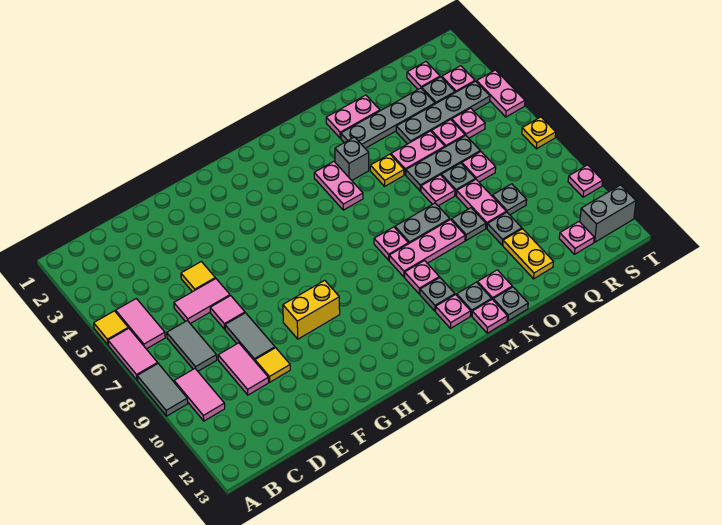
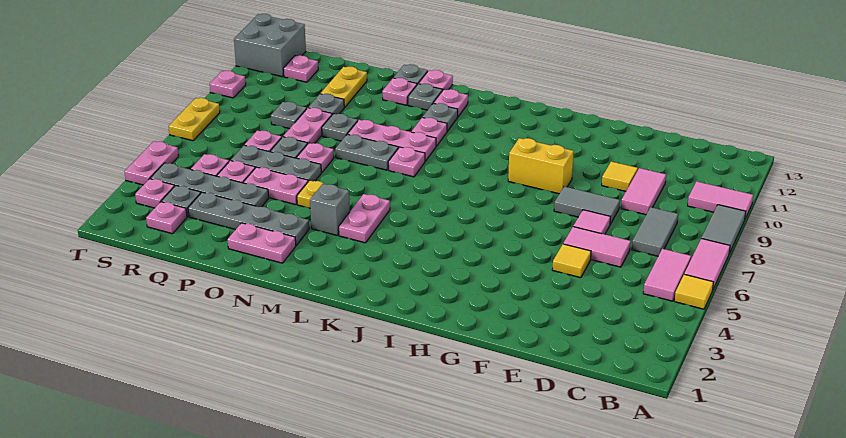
pink tile B9:B10 level 1 -> pink tile A10:B10 level 1
grey tile E8:E9 level 1 -> grey tile E8:F8 level 1
grey brick S12:T12 level 1 -> grey brick S12:T13 level 1
yellow plate T7 level 1 -> yellow plate T7:T8 level 1

